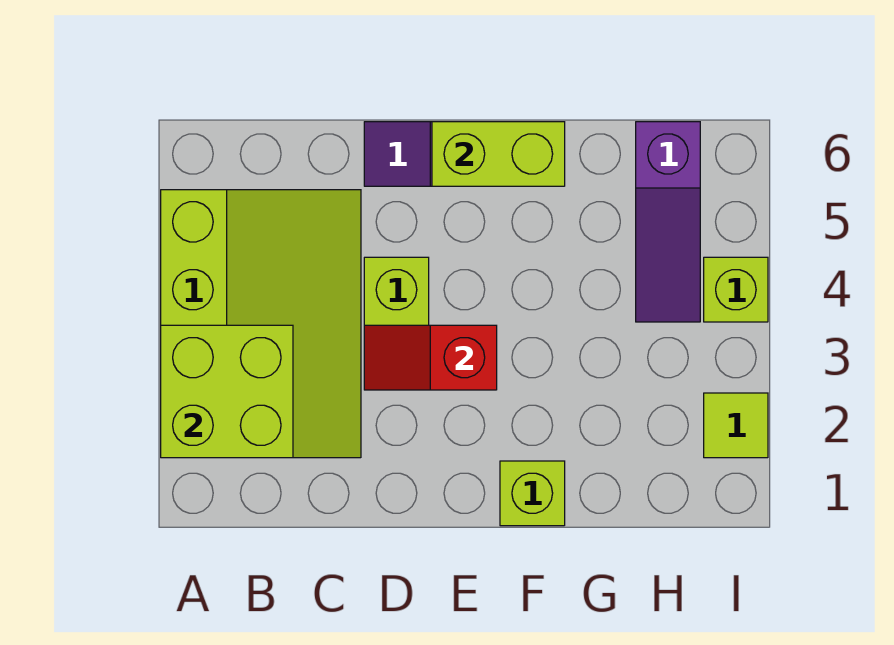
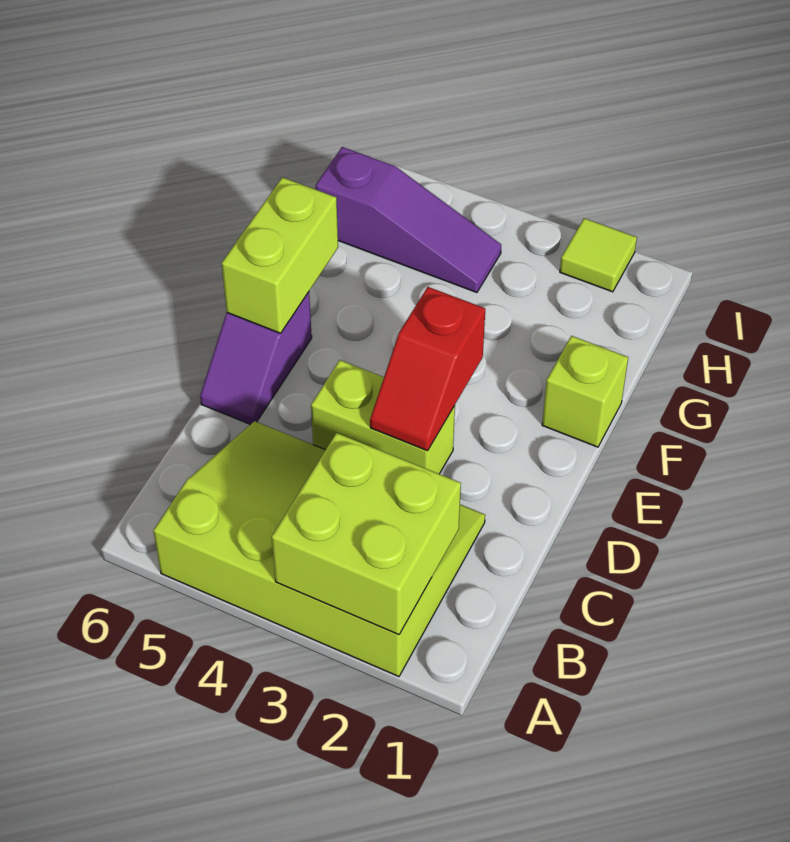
lime brick I4 level 1 -> none

